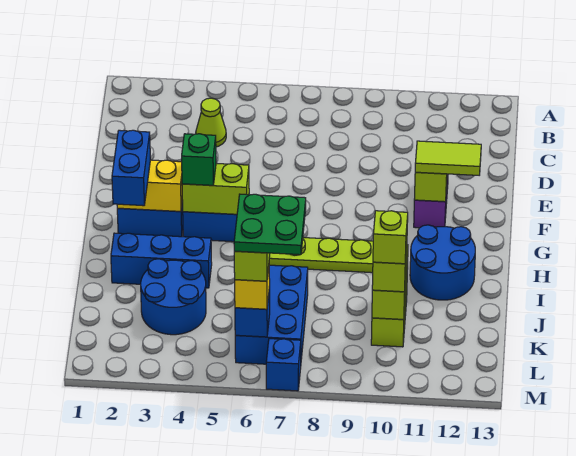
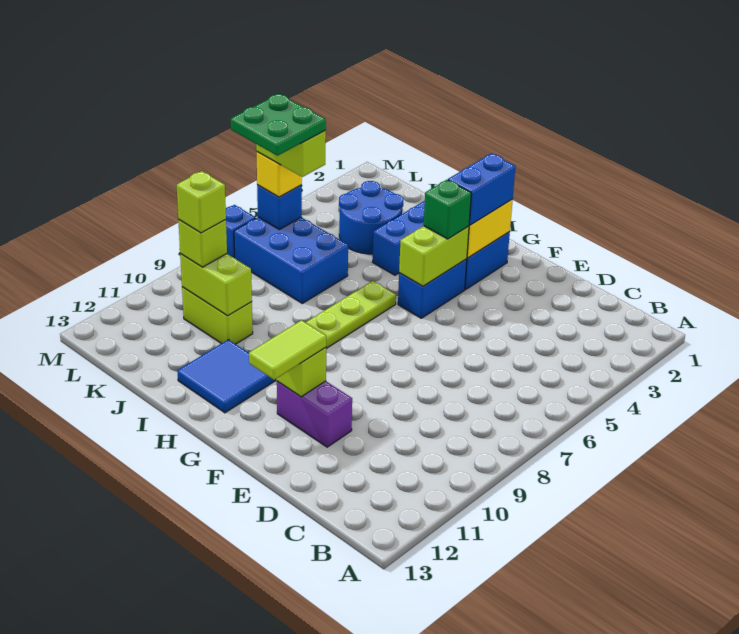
lime cone C4 level 1 -> none
blue brick G2:H2 level 3 -> blue brick G2:G3 level 3
blue round brick H11:I12 level 1 -> blue tile H11:I12 level 1

